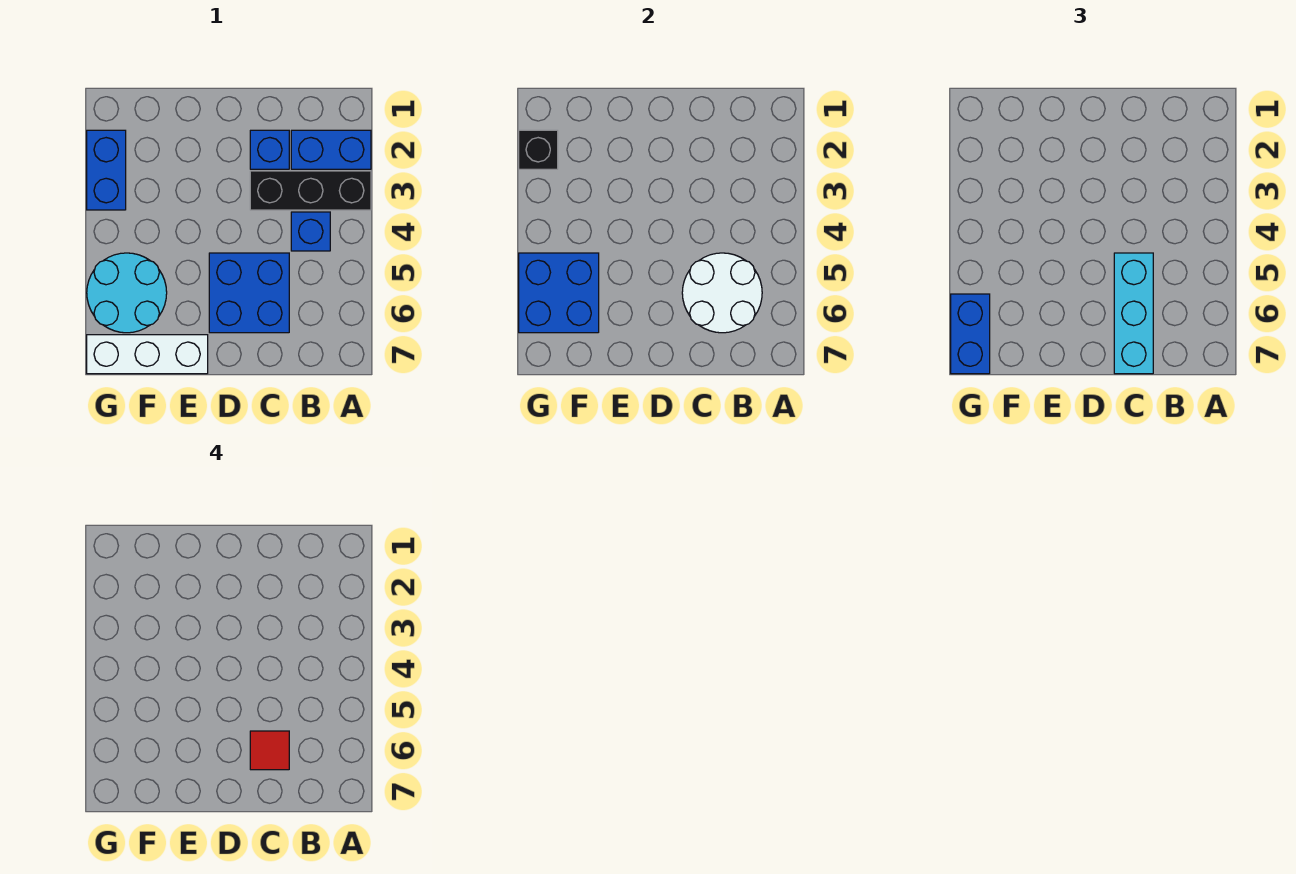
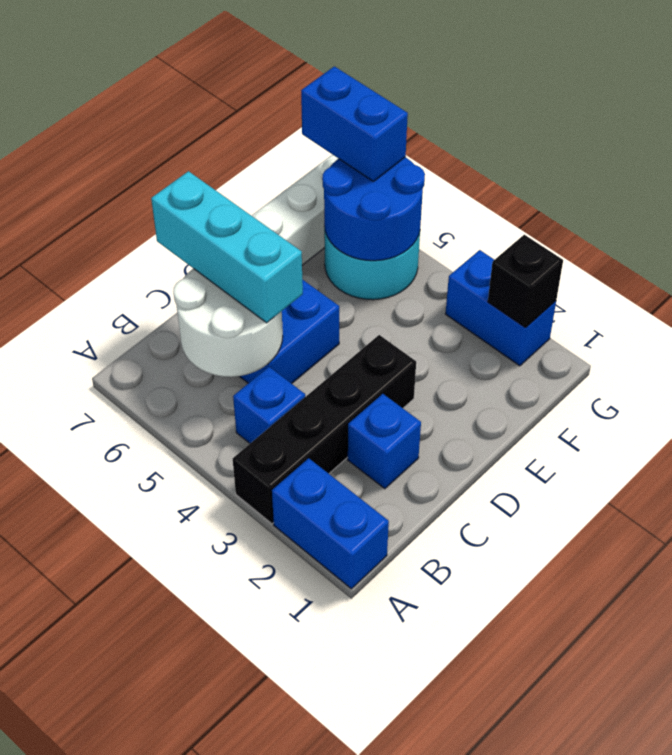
blue brick A2:B2 level 1 -> blue brick A1:A2 level 1
black brick A3:C3 level 1 -> black brick A3:D3 level 1
red tile C6 level 4 -> none
blue brick F5:G6 level 2 -> blue round brick F5:G6 level 2

